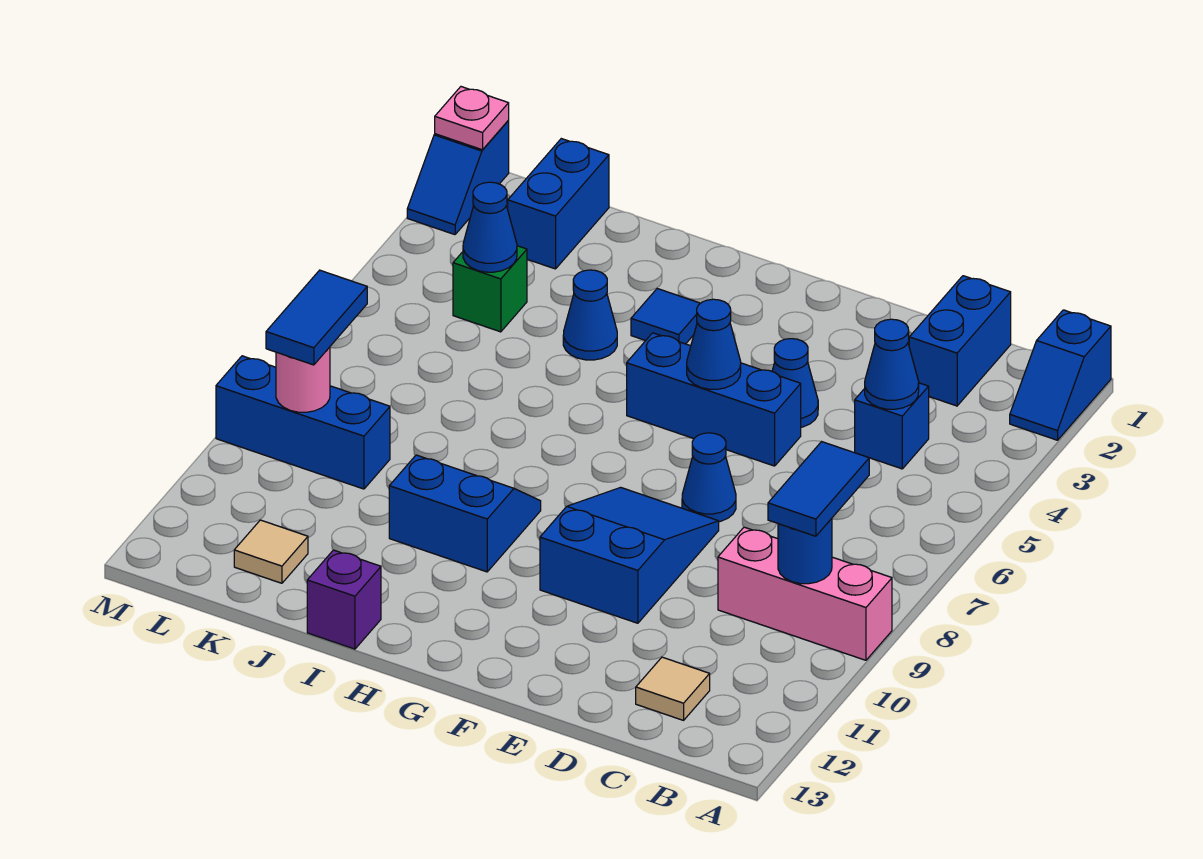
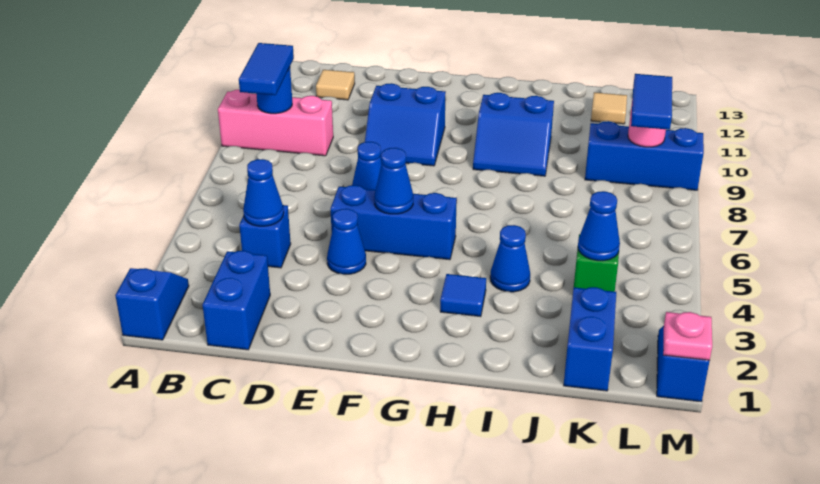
blue slope E8:F10 level 1 top 10 -> blue slope E9:F10 level 1 top 10
purple brick I13 level 1 -> none

